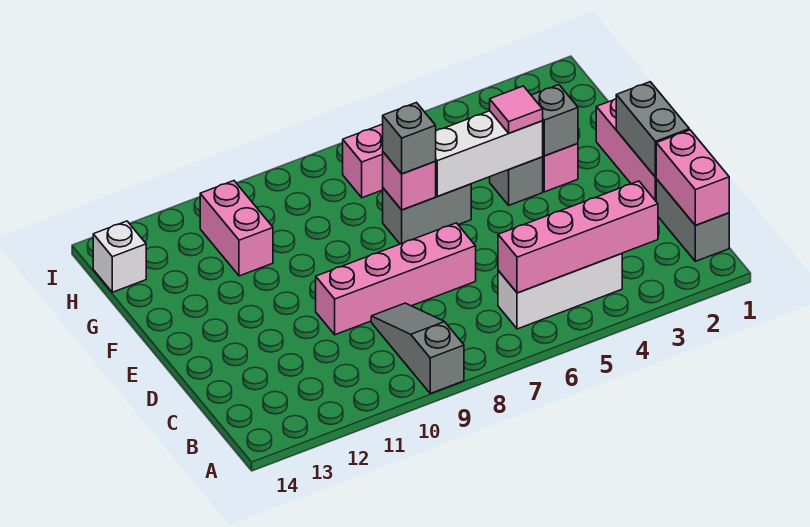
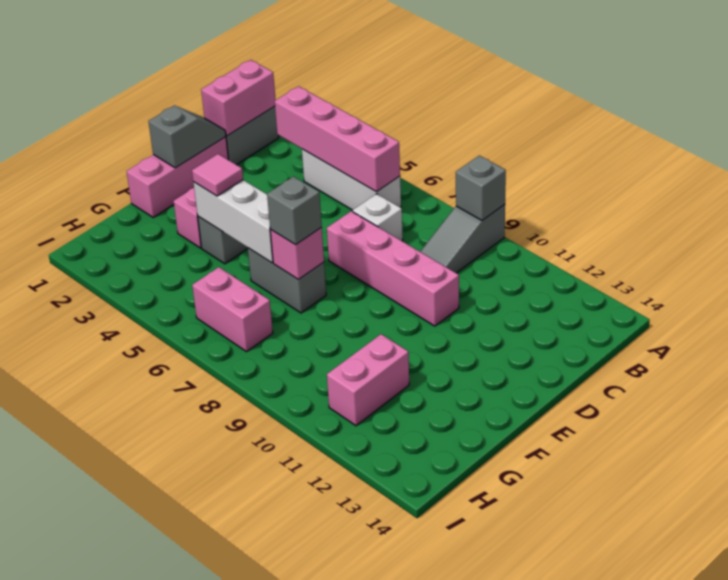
grey brick D1:E1 level 2 -> grey slope D1:E1 level 2 top E
grey brick F3 level 2 -> grey brick A9 level 2
white brick H14 level 1 -> white brick C7 level 1

